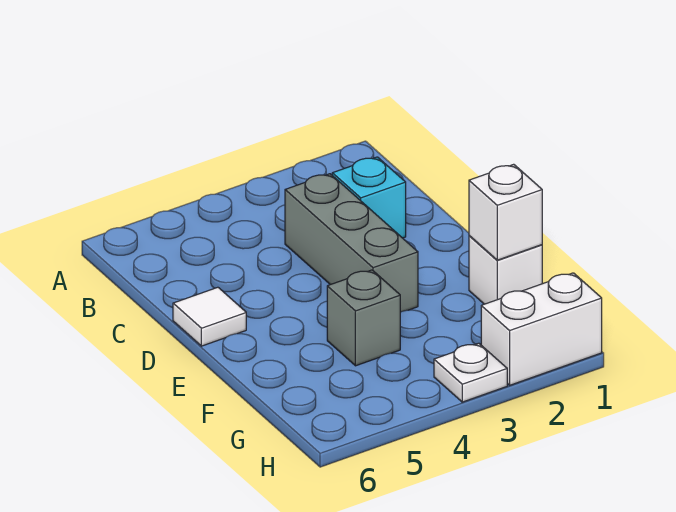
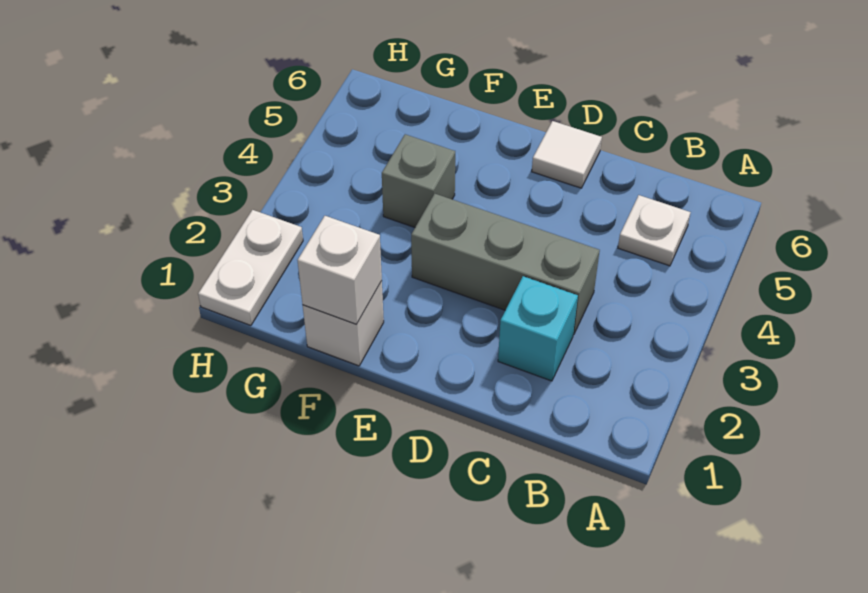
white brick H1:H2 level 1 -> white plate H1:H2 level 1
white plate H3 level 1 -> white plate B5 level 1

